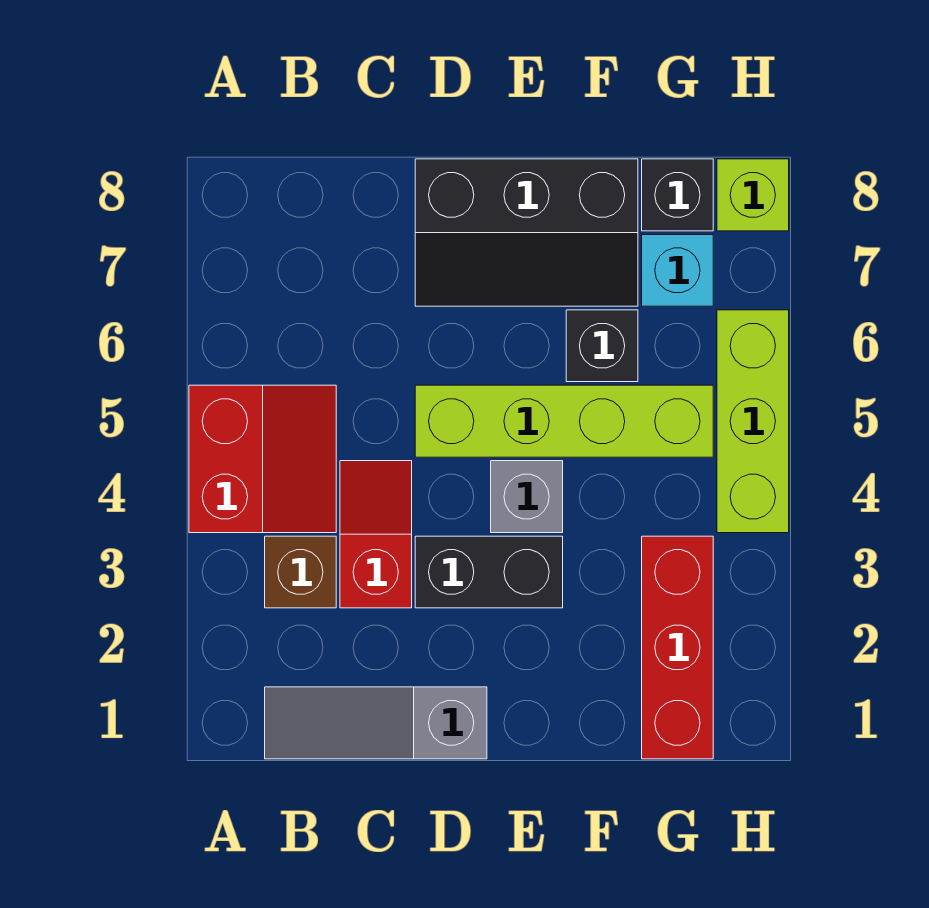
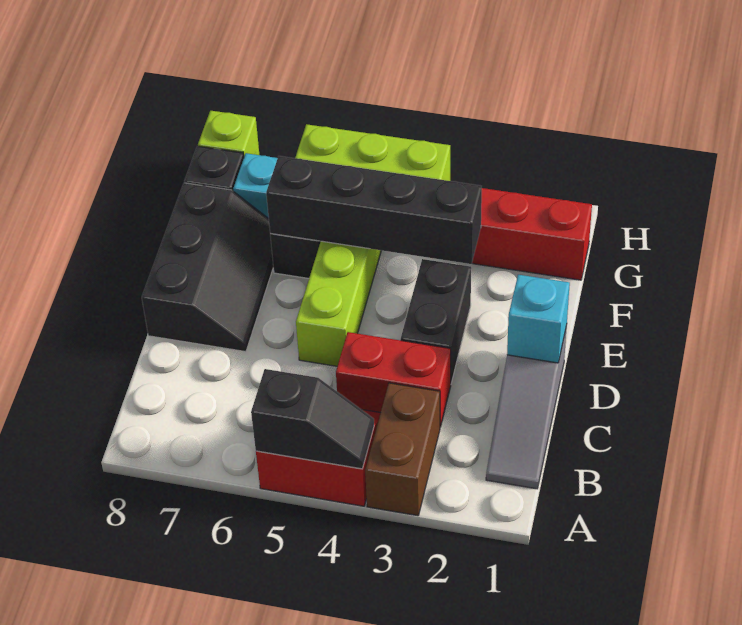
none -> black slope A4:A5 level 2 top 5
brown brick B3 level 1 -> brown brick A3:B3 level 1
red slope C3:C4 level 1 top 3 -> red brick C3:C4 level 1
none -> cyan brick D1 level 2
grey brick E4 level 1 -> none
none -> black brick F3:F6 level 2

